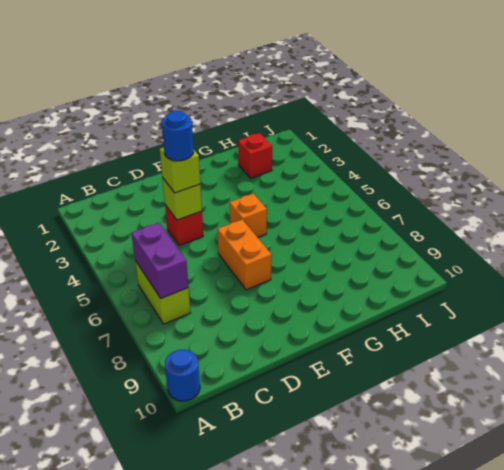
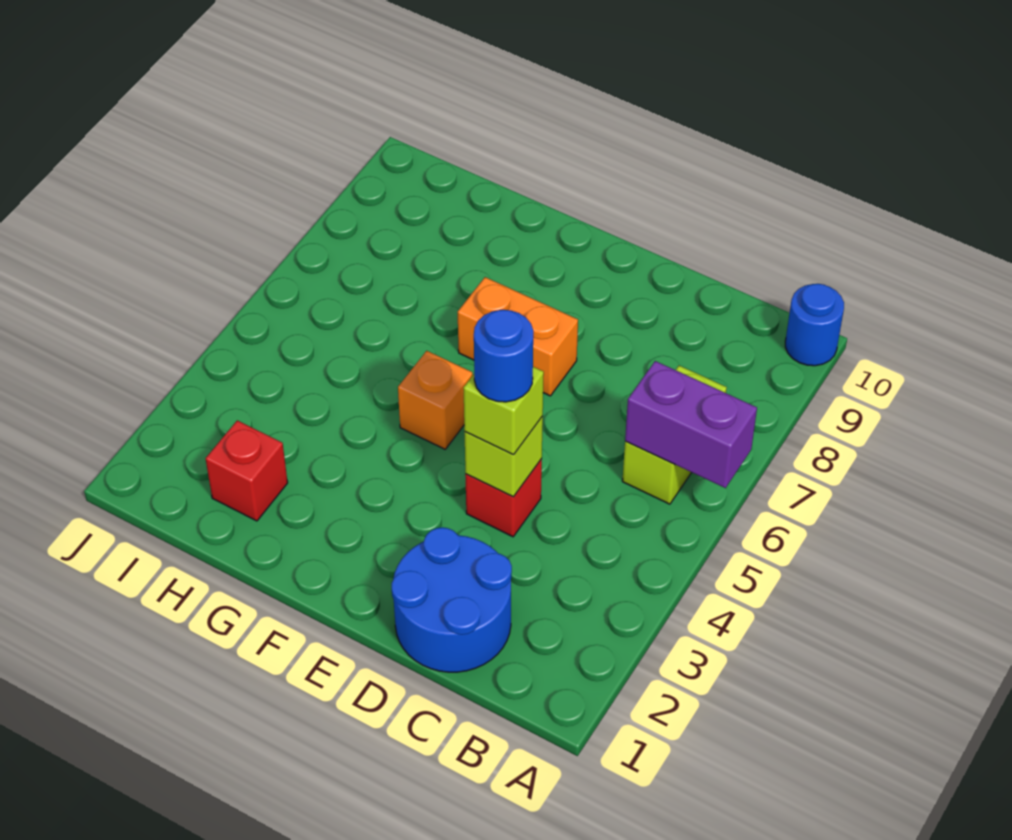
purple brick B6:B7 level 2 -> purple brick A6:B6 level 2
none -> blue round brick C1:D2 level 1
orange brick E6:E7 level 1 -> orange brick E7:F7 level 1

